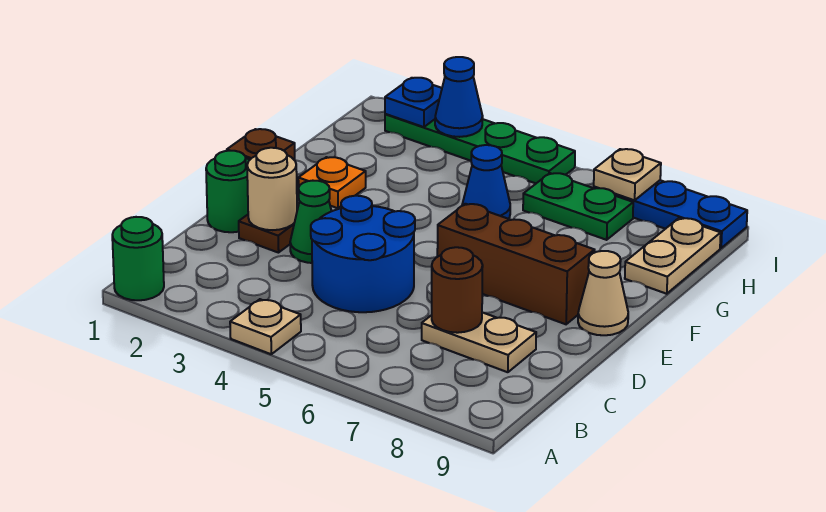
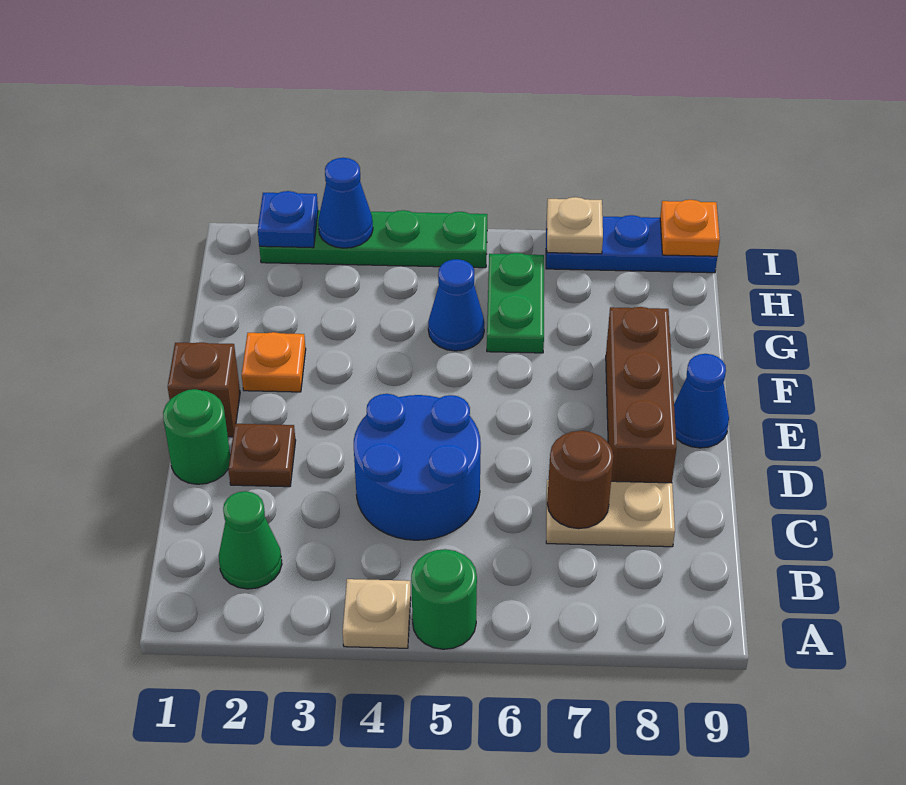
green round brick A1 level 1 -> green round brick A5 level 1
tan round brick D2 level 2 -> none
green cone D3 level 1 -> green cone B2 level 1
brown brick E6:E8 level 1 -> brown brick D8:F8 level 1
tan cone E9 level 1 -> blue cone E9 level 1
tan plate G9:H9 level 1 -> none
green plate H6:H7 level 1 -> green plate G6:H6 level 1
none -> orange plate I9 level 2

